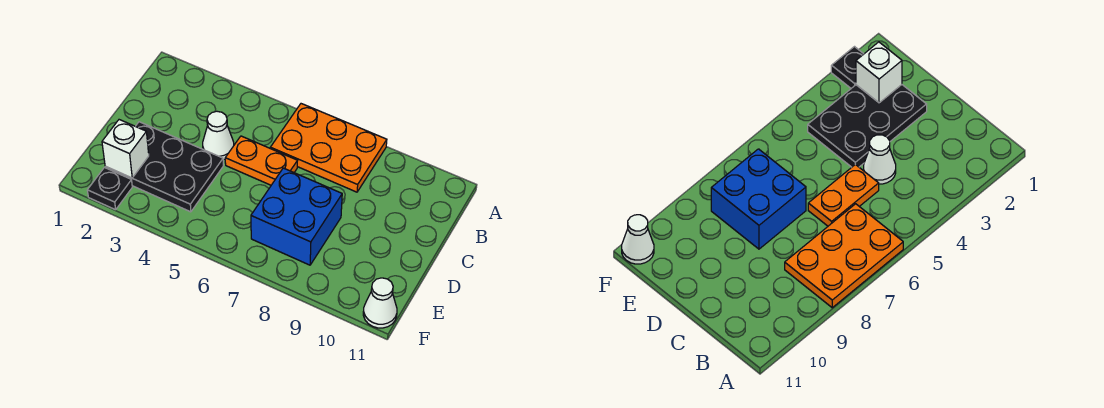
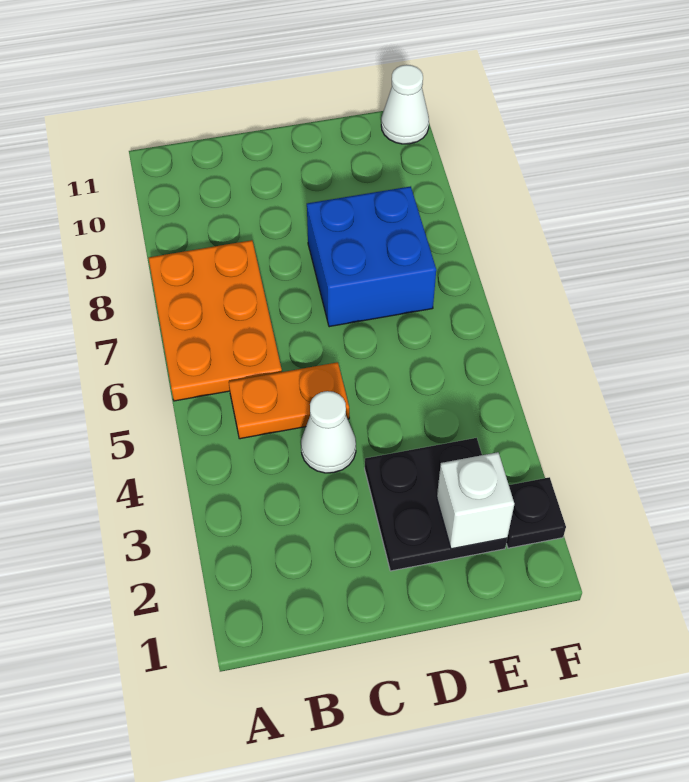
orange plate C5:C6 level 1 -> orange plate B5:C5 level 1
black plate D2:E4 level 1 -> black plate D2:E3 level 1

